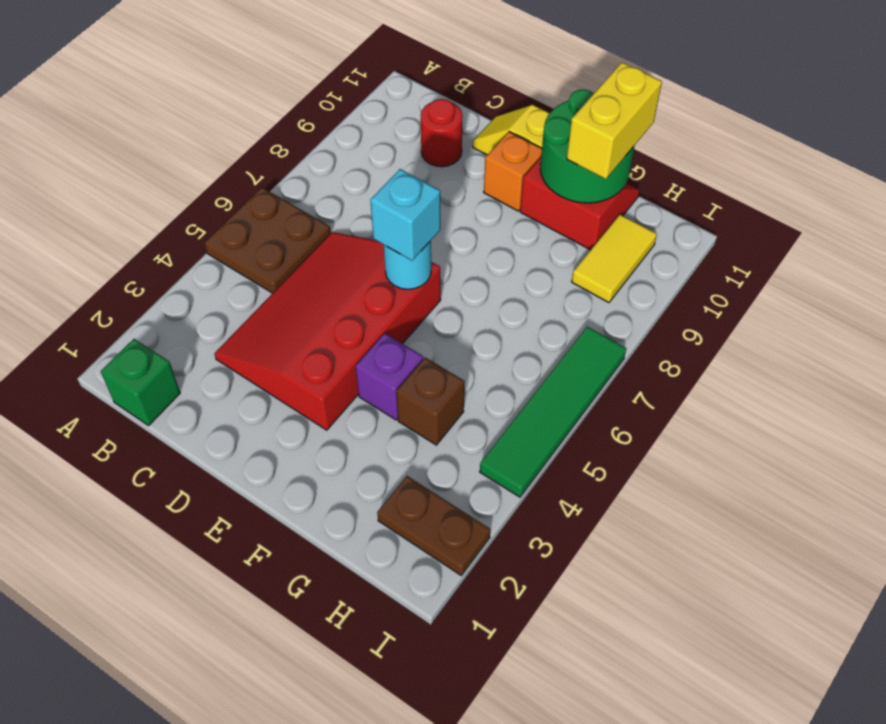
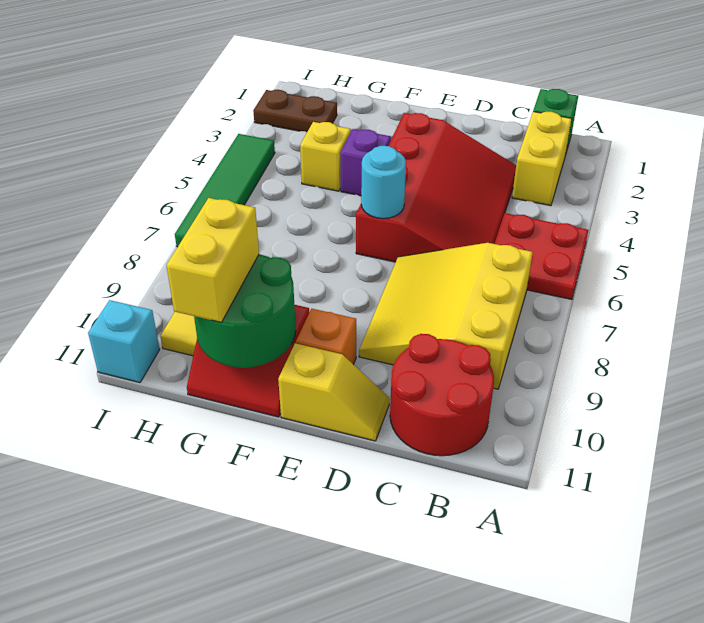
brown plate A5:B6 level 1 -> red plate A5:B6 level 1
none -> yellow brick B2:B3 level 1
none -> yellow slope B7:D9 level 1 top B
red round brick C10 level 1 -> red round brick B10:C11 level 1
cyan brick E6 level 3 -> cyan brick I11 level 1
brown brick G4 level 1 -> yellow brick G4 level 1

